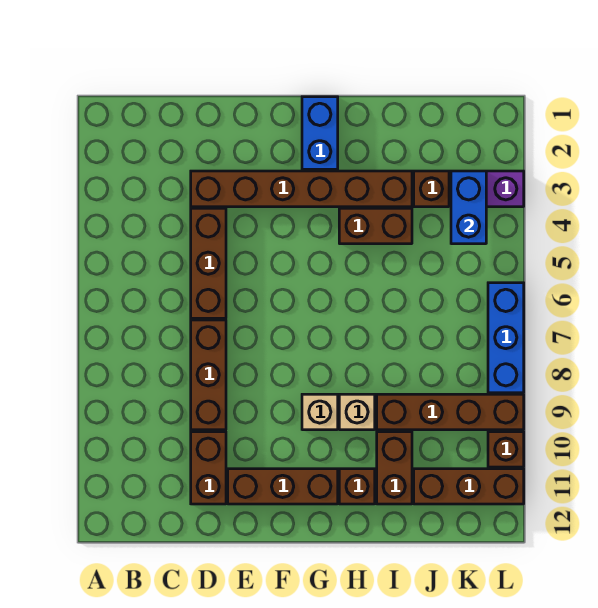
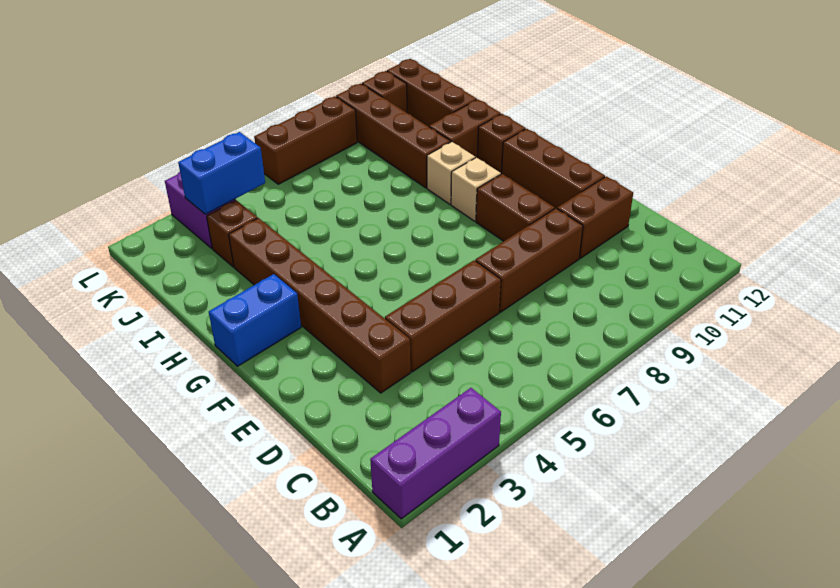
none -> purple brick A1:A3 level 1
brown brick H4:I4 level 1 -> brown brick E9:F9 level 1
blue brick L6:L8 level 1 -> brown brick L6:L8 level 1

